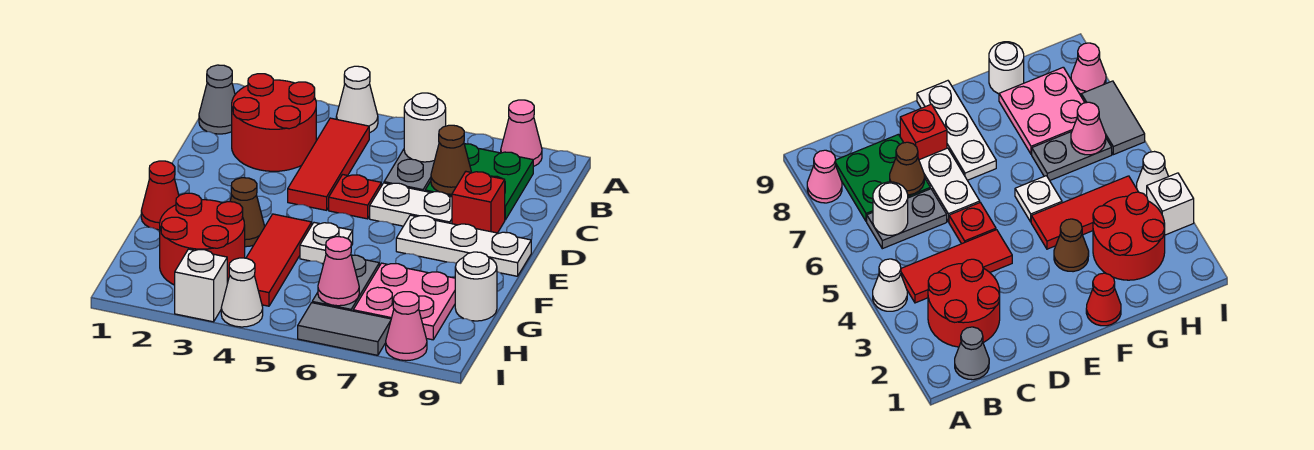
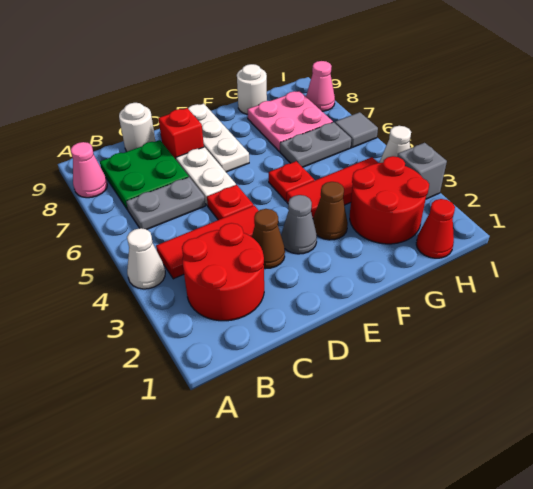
grey cone B1 level 1 -> grey cone E3 level 1
white round brick B6 level 2 -> white round brick C9 level 1
brown cone C7 level 2 -> brown cone D3 level 1
red cone F1 level 1 -> red cone H1 level 1
white plate F5 level 1 -> red plate F5 level 1
pink cone H6 level 2 -> none
white brick I3 level 1 -> grey brick I3 level 1
grey tile I6:I7 level 1 -> grey tile I6 level 1

